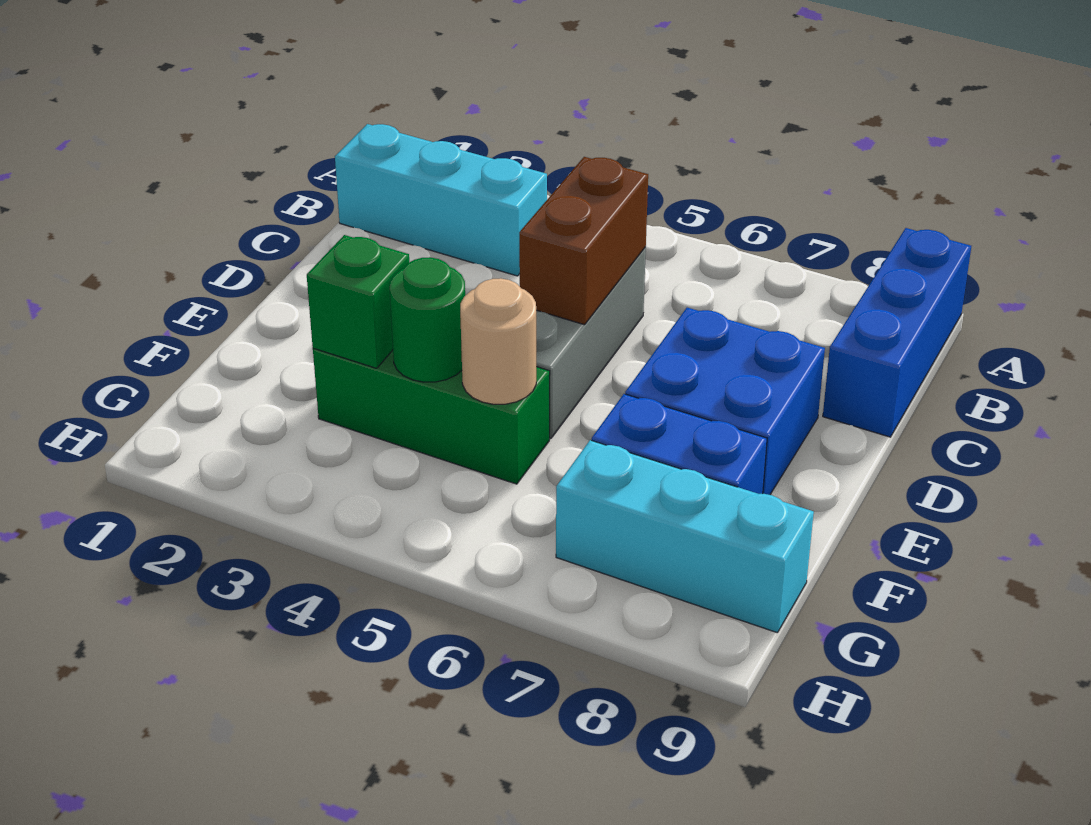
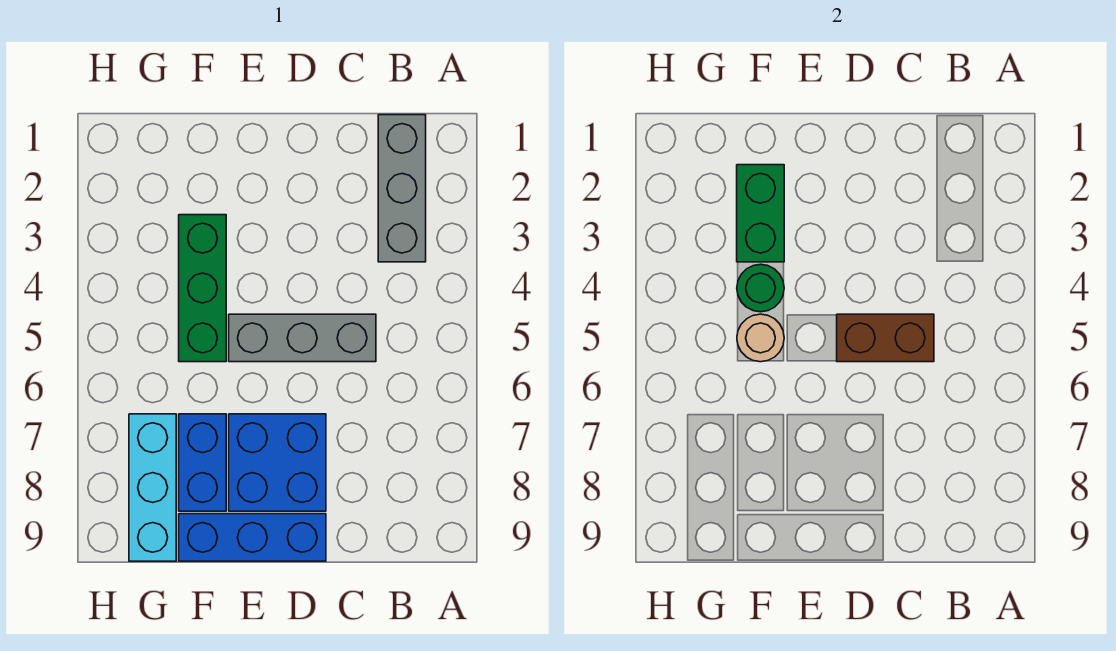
blue brick A9:C9 level 1 -> blue brick D9:F9 level 1
cyan brick B1:B3 level 1 -> grey brick B1:B3 level 1
green brick F3 level 2 -> green brick F2:F3 level 2

